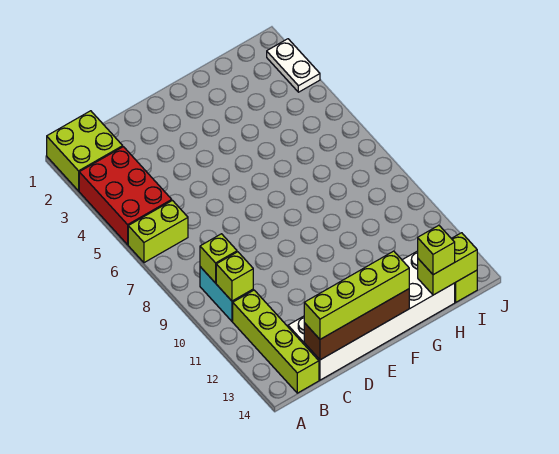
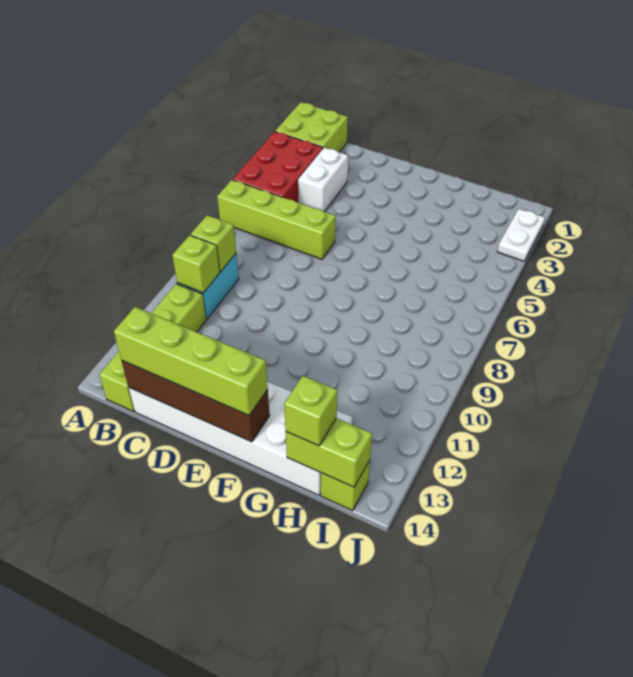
lime brick A6:B6 level 1 -> lime brick A6:D6 level 1
none -> white brick C3:C4 level 1

